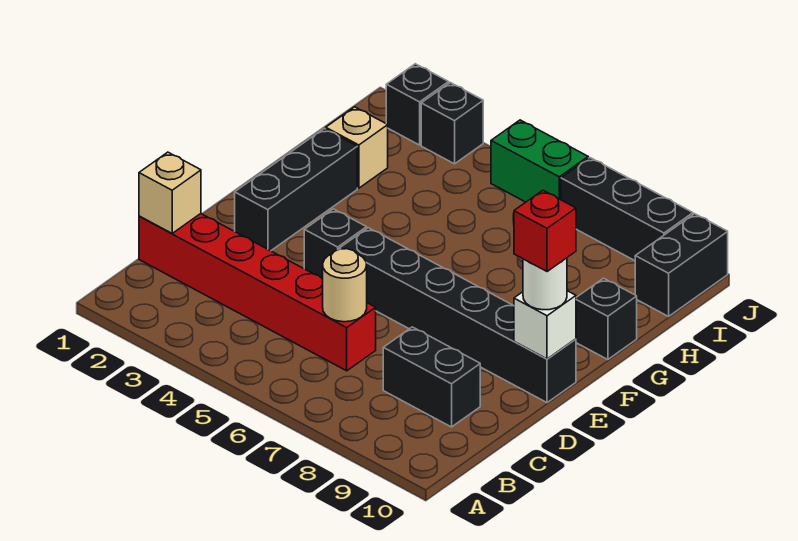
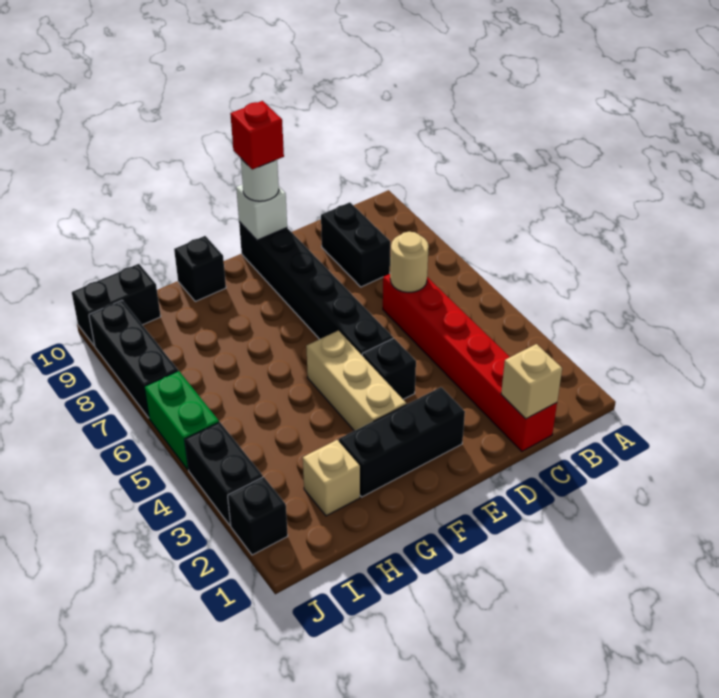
none -> tan brick F3:F5 level 1
black brick J3 level 1 -> black brick J3:J4 level 1

